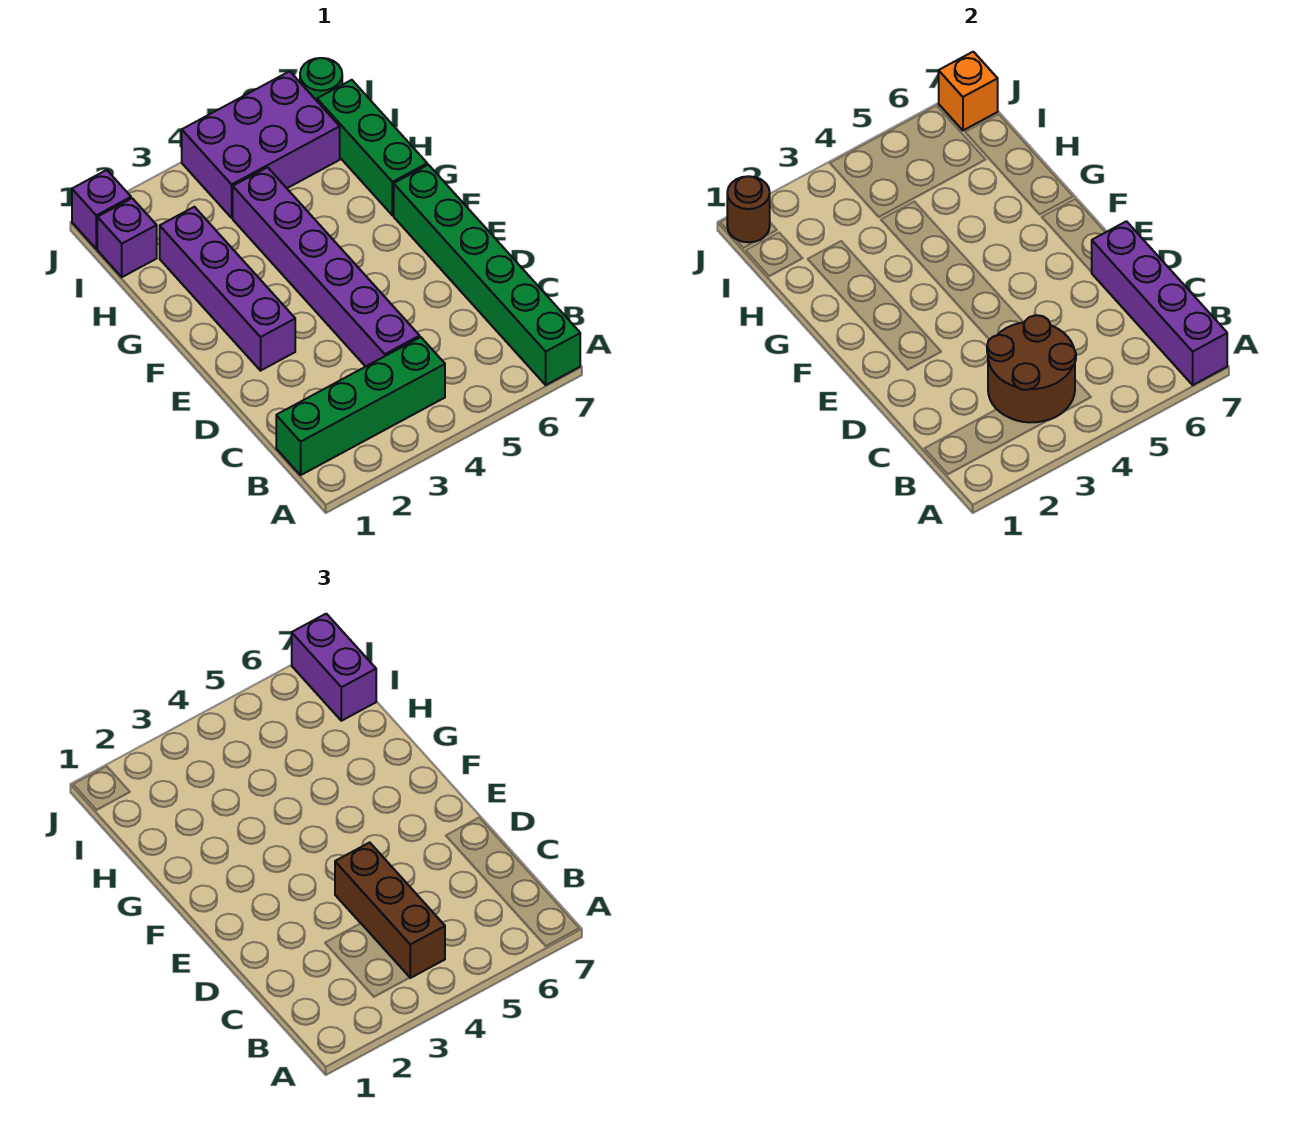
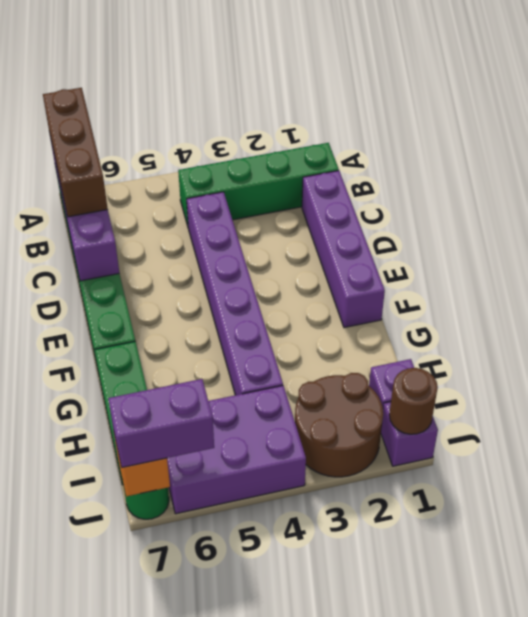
brown round brick B3:C4 level 2 -> brown round brick I2:J3 level 1
brown brick B4:D4 level 3 -> brown brick A7:C7 level 3
purple brick E2:H2 level 1 -> purple brick C1:F1 level 1
purple brick I7:J7 level 3 -> purple brick J6:J7 level 3

